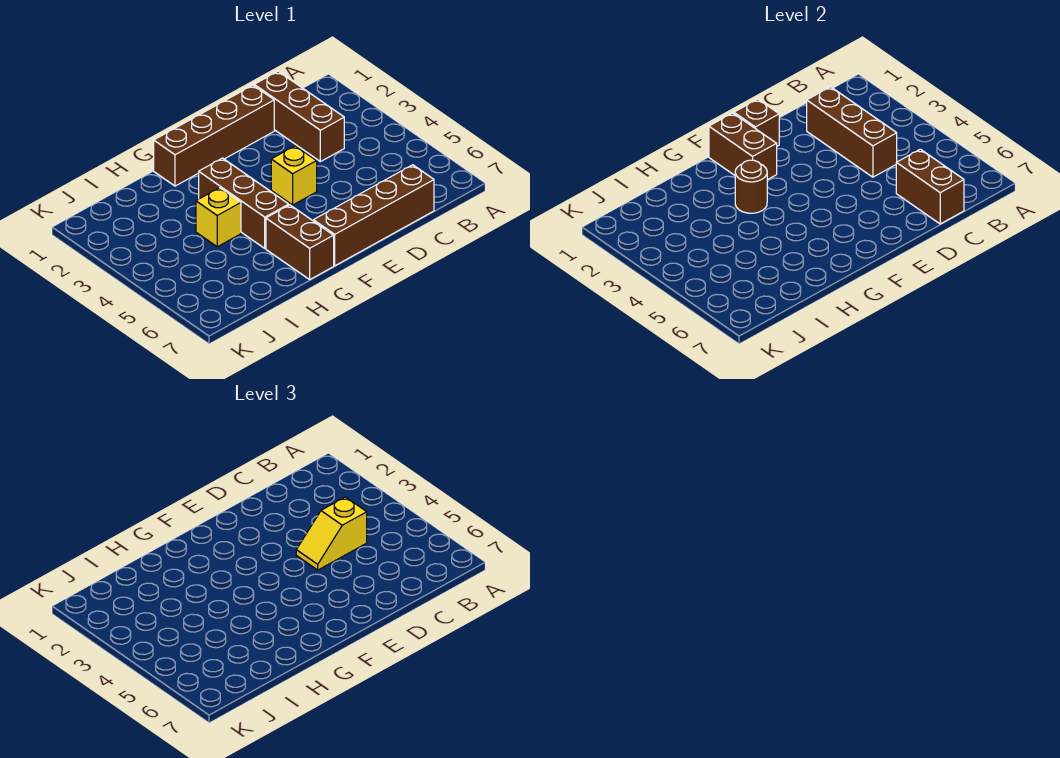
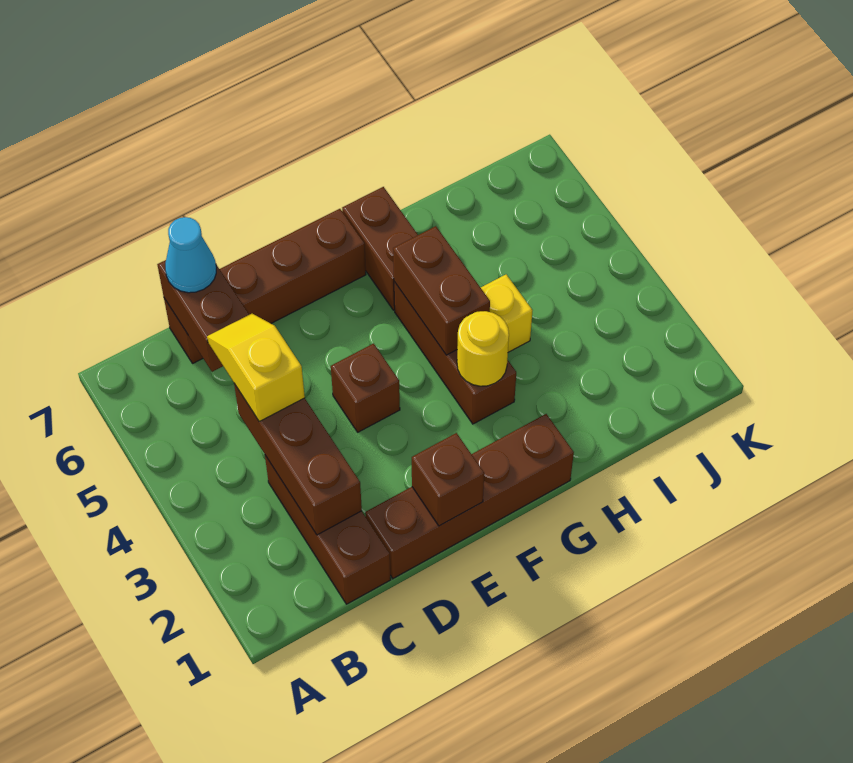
yellow slope C4:D4 level 3 top C -> yellow slope C4:C5 level 3 top 4
none -> cyan cone C7 level 3
yellow brick E4 level 1 -> brown brick E4 level 1
brown brick F1:F2 level 2 -> brown brick G4:G5 level 2
brown round brick G3 level 2 -> yellow round brick G3 level 2

